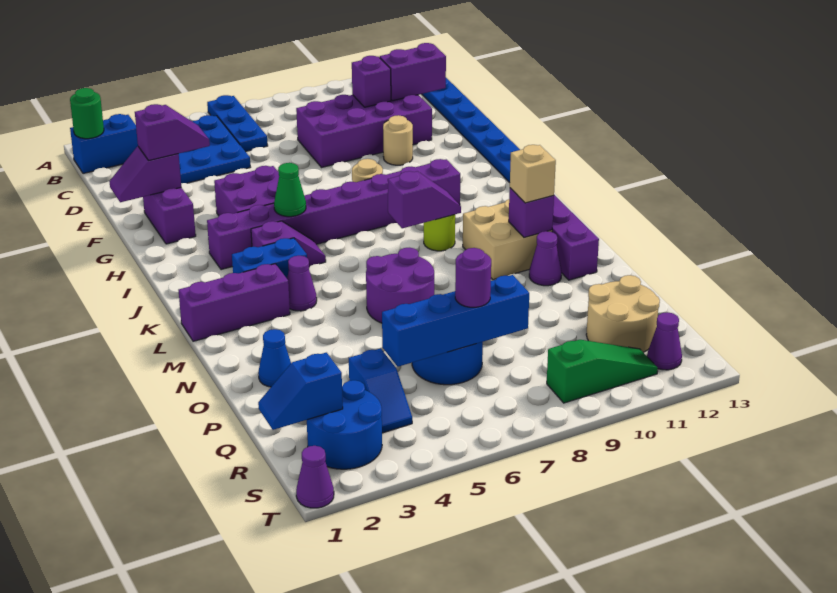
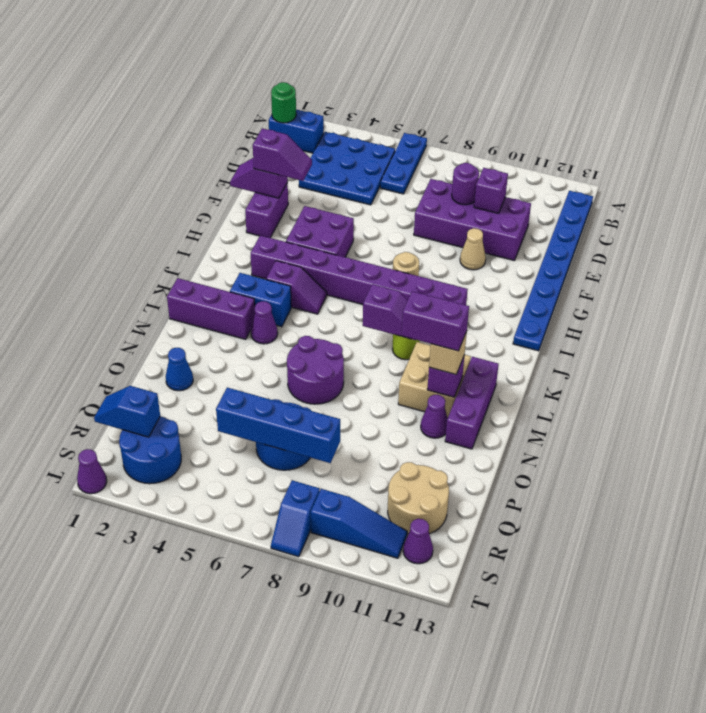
purple brick D11:D12 level 2 -> purple brick M10:M11 level 4
tan round brick F10 level 1 -> tan cone F10 level 1
green cone I5 level 2 -> none
blue slope Q4:R4 level 1 top Q -> blue slope S8:T8 level 1 top S
purple round brick Q7 level 3 -> purple round brick D9 level 2
green slope S9:S11 level 1 top 9 -> blue slope S9:S11 level 1 top 9

